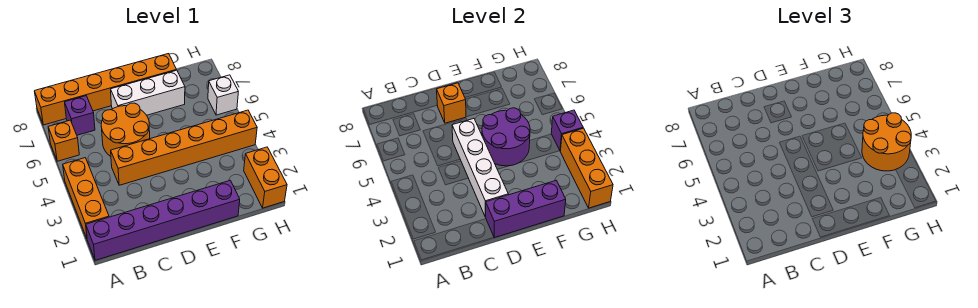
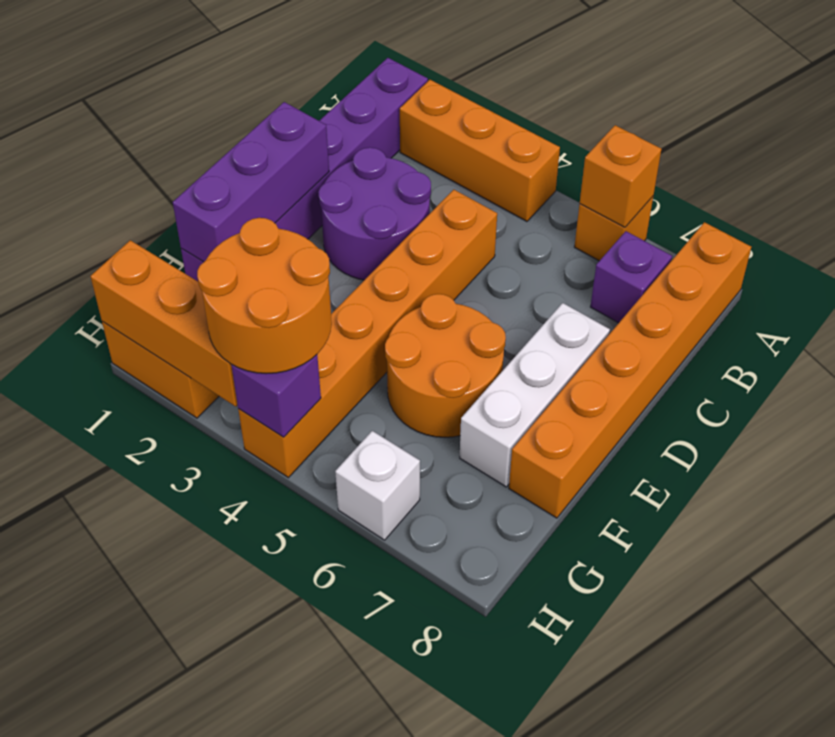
orange round brick C5:D6 level 1 -> orange round brick E5:F6 level 1
white brick D2:D5 level 2 -> none
orange brick D7 level 2 -> orange brick A6 level 2
purple round brick E4:F5 level 2 -> purple round brick C2:D3 level 1

